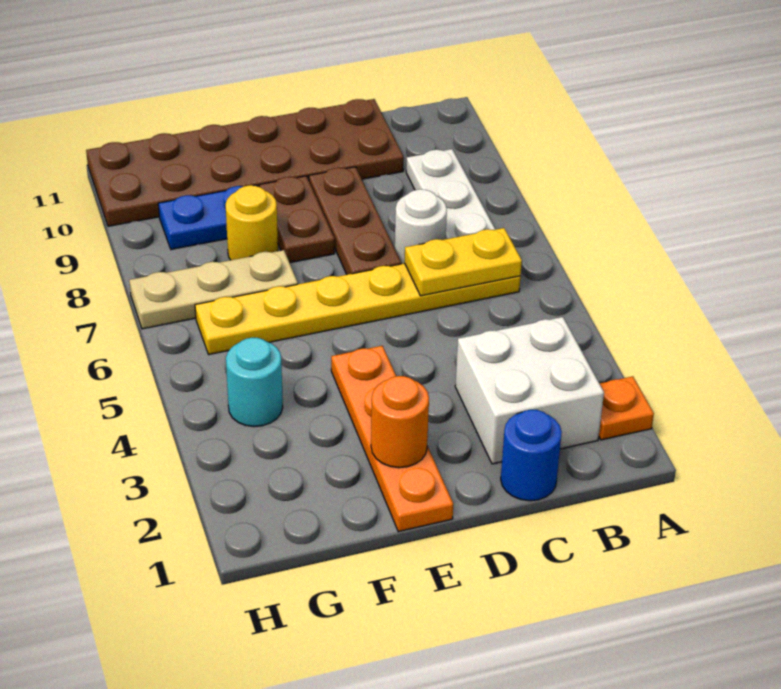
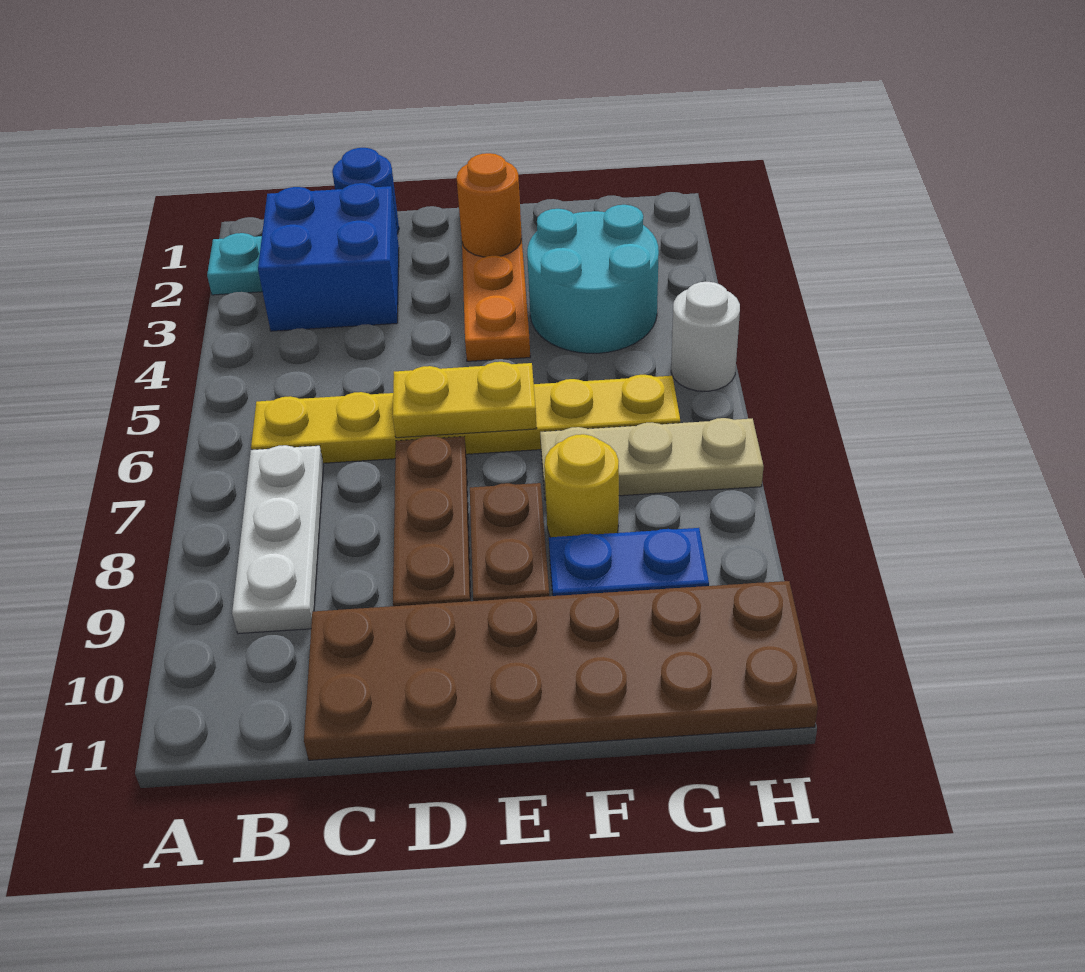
orange plate A2 level 1 -> cyan plate A2 level 1
white brick B2:C3 level 1 -> blue brick B2:C3 level 1
yellow plate B6:C6 level 2 -> yellow plate D6:E6 level 2
white round brick C7 level 1 -> white round brick H5 level 1
cyan round brick G4 level 1 -> cyan round brick F3:G4 level 1

